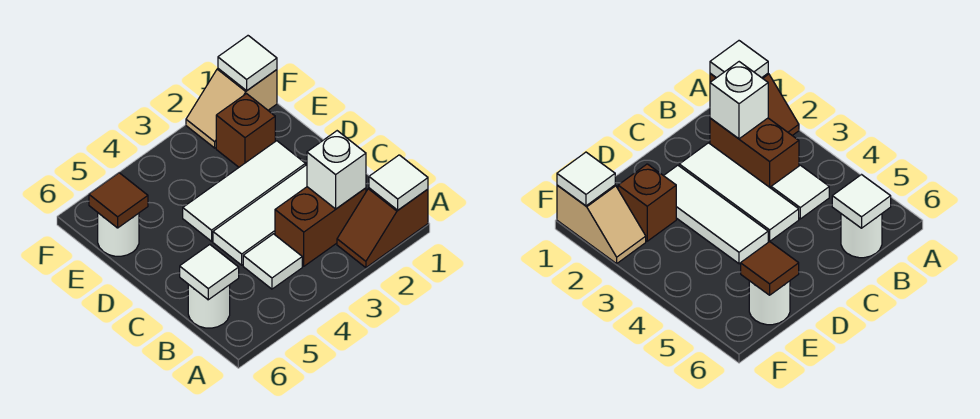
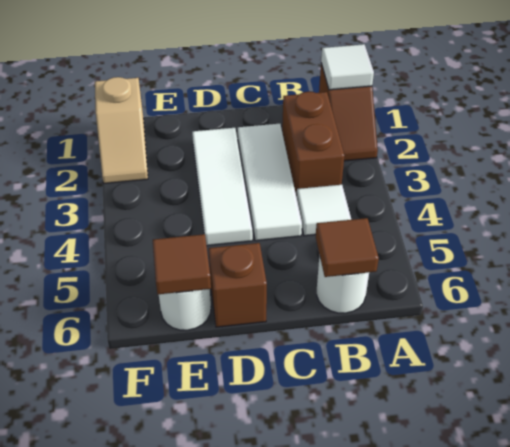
white brick B2 level 2 -> none
white tile B6 level 2 -> brown tile B6 level 2
brown brick E2 level 1 -> brown brick D6 level 1
white tile F1 level 2 -> none

